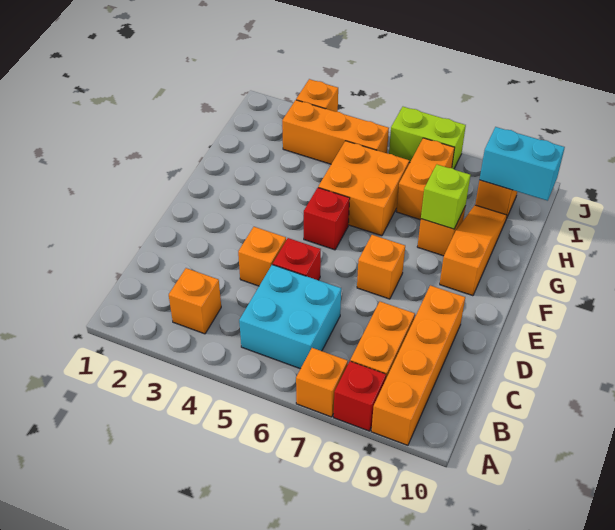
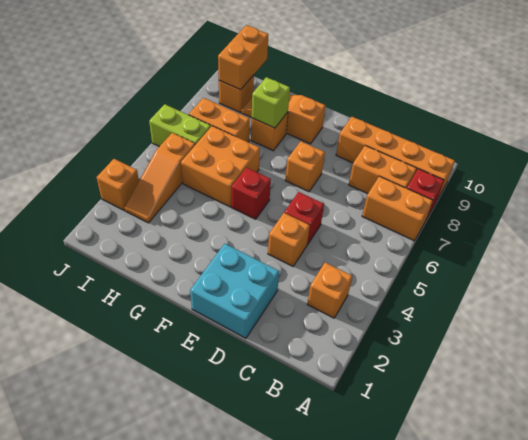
orange brick A7 level 1 -> orange brick A7:B7 level 1
cyan brick B5:C6 level 1 -> cyan brick D1:E2 level 1
orange brick I3:I5 level 1 -> orange slope I3:I5 level 1 top 5
cyan brick I9:I10 level 2 -> orange brick I9:I10 level 2
lime brick J6:J7 level 1 -> lime brick I6:J6 level 1

